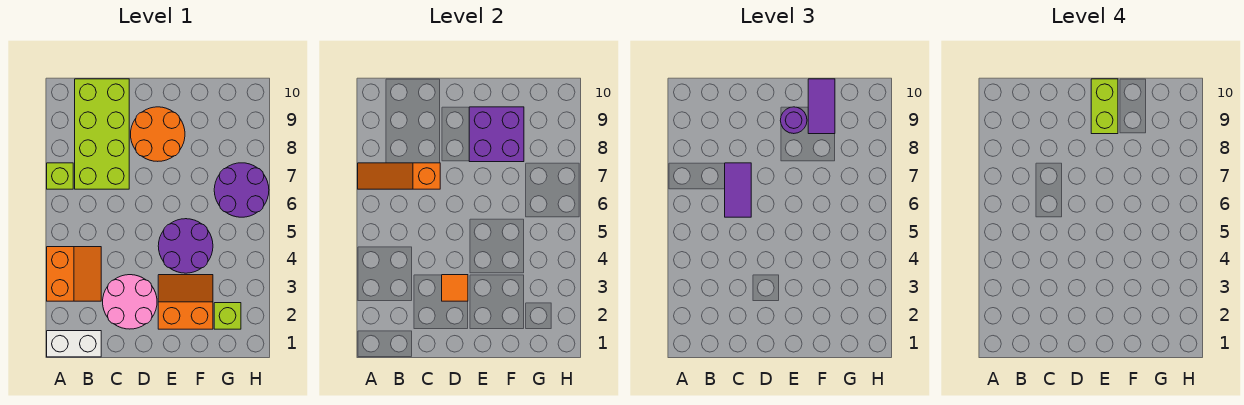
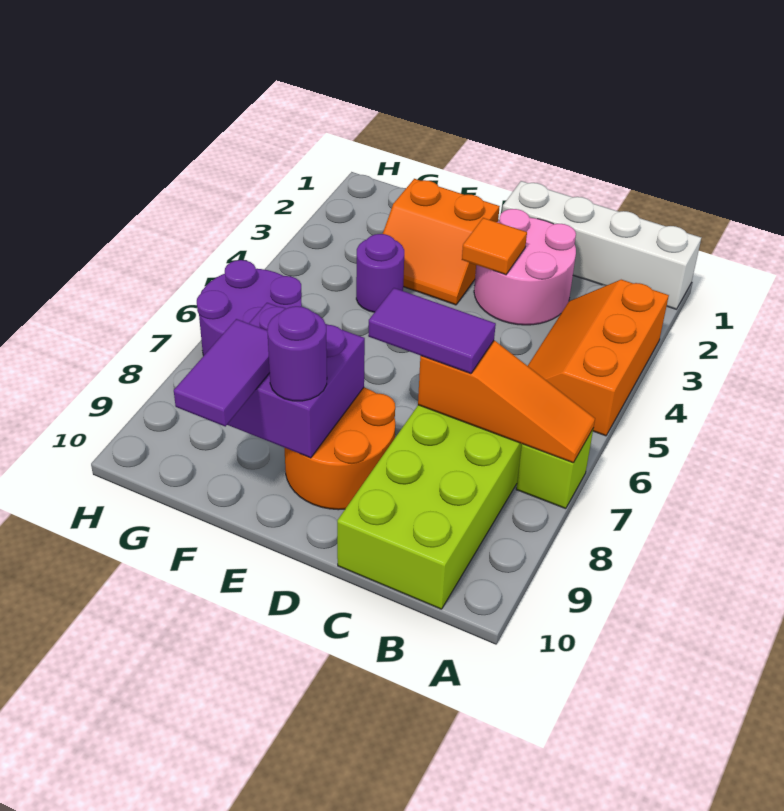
white brick A1:B1 level 1 -> white brick A1:D1 level 1
orange slope A3:B4 level 1 top A -> orange slope A3:B5 level 1 top A
purple tile C6:C7 level 3 -> purple tile C7:D7 level 3
purple round brick E4:F5 level 1 -> purple round brick F4 level 1
lime brick E9:E10 level 4 -> none
lime brick G2 level 1 -> none

